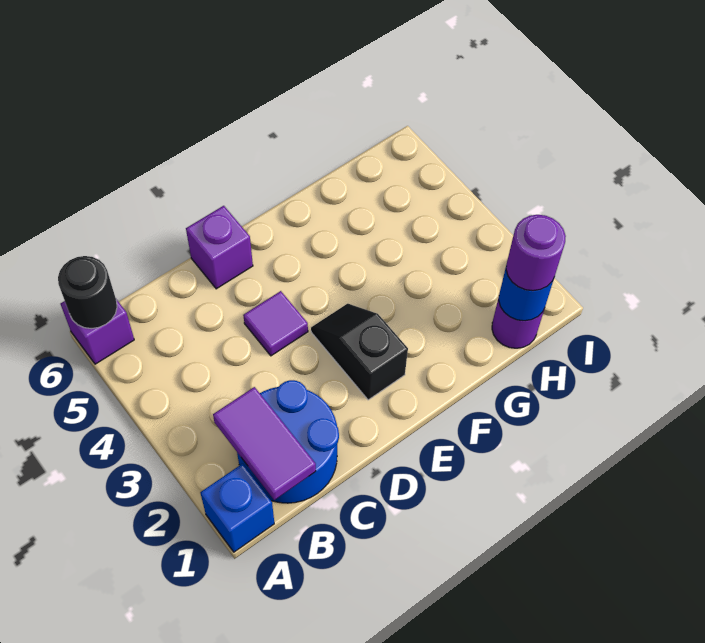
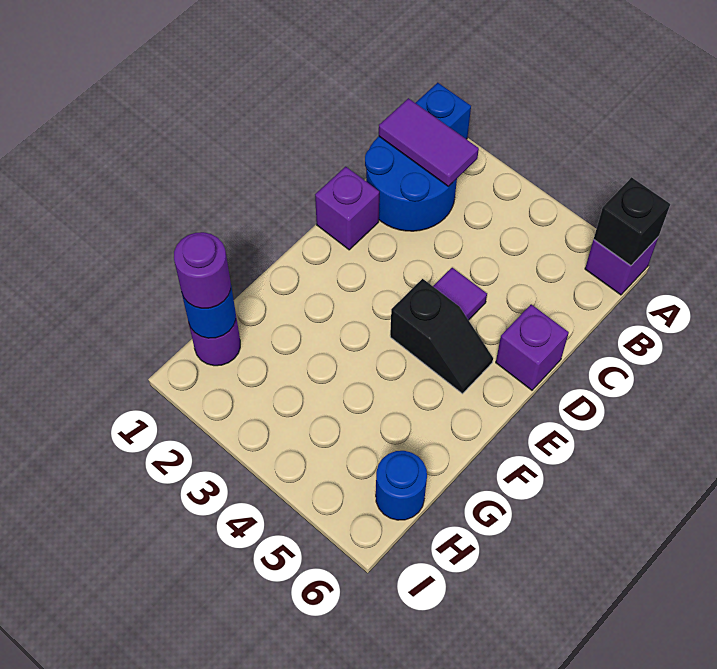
black round brick A6 level 2 -> black brick A6 level 2
none -> purple brick D1 level 1
black slope E2:E3 level 1 top 2 -> black slope E4:E5 level 1 top 4
none -> blue round brick H6 level 1

